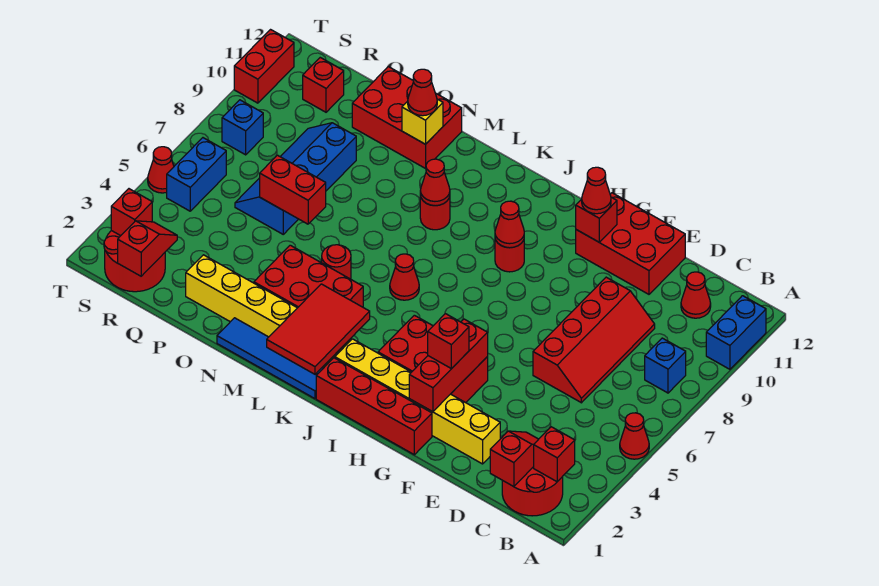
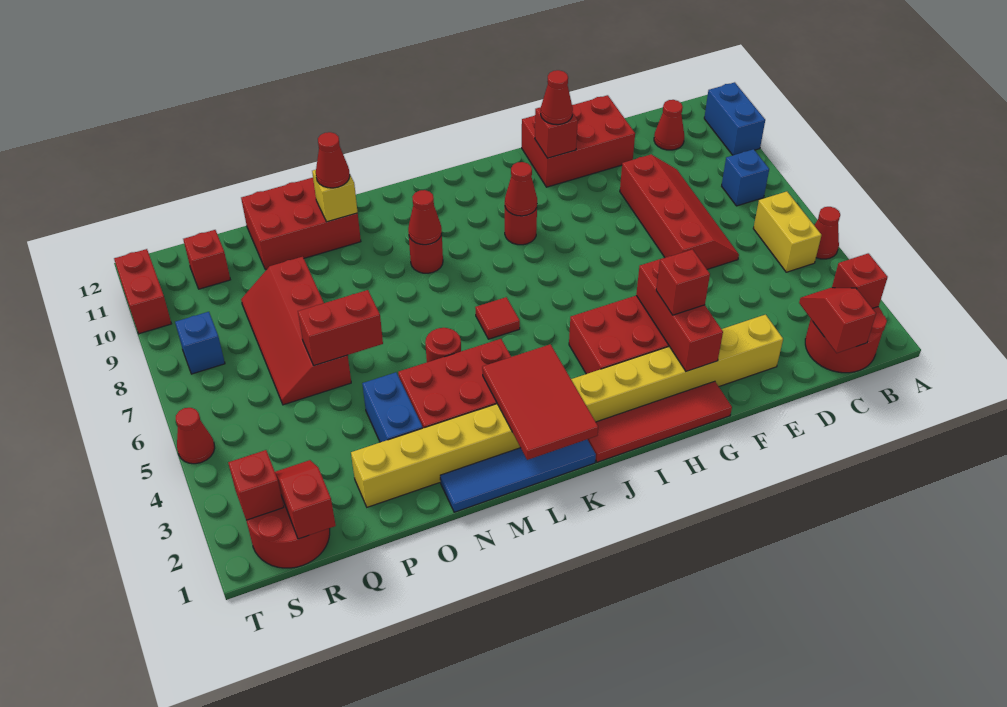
none -> yellow brick B5:B6 level 1
red brick G1:J1 level 1 -> red tile G1:J1 level 1
red cone K6 level 1 -> red tile K6 level 1
blue slope P6:Q9 level 1 top P -> red slope P6:Q9 level 1 top P
blue brick S5:S6 level 1 -> blue brick O3:O4 level 1

